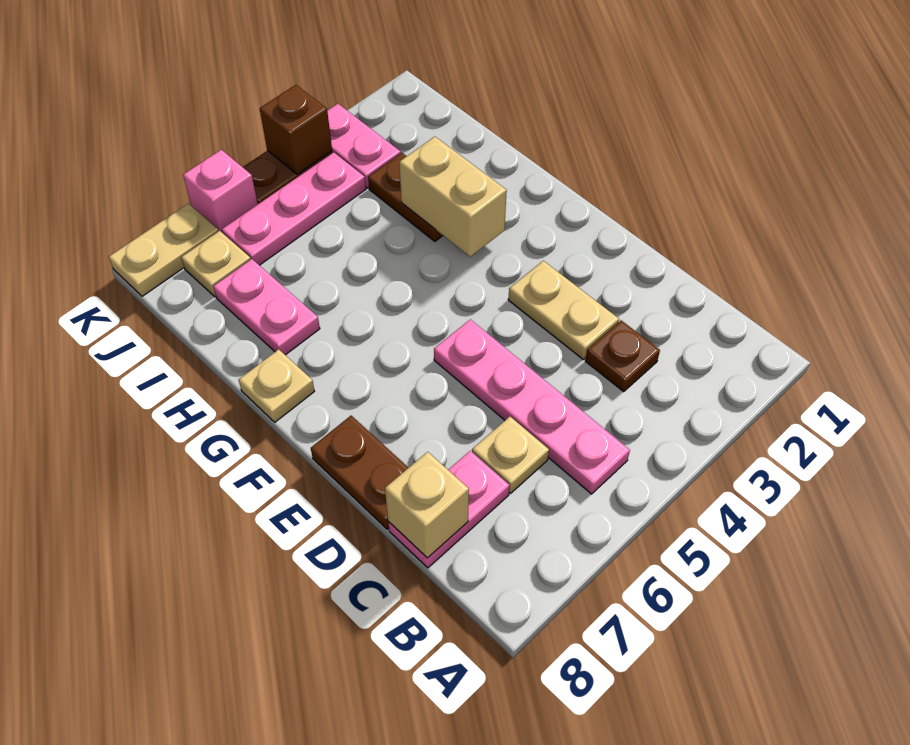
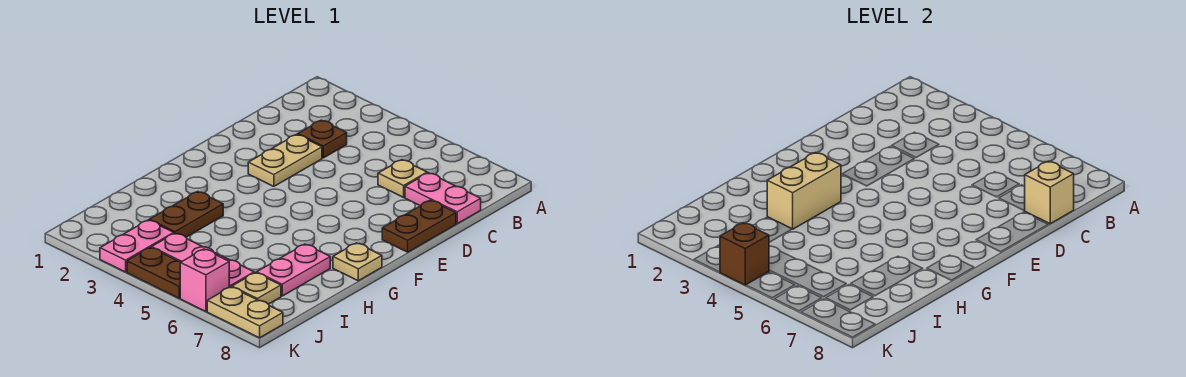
pink plate B5:E5 level 1 -> none

